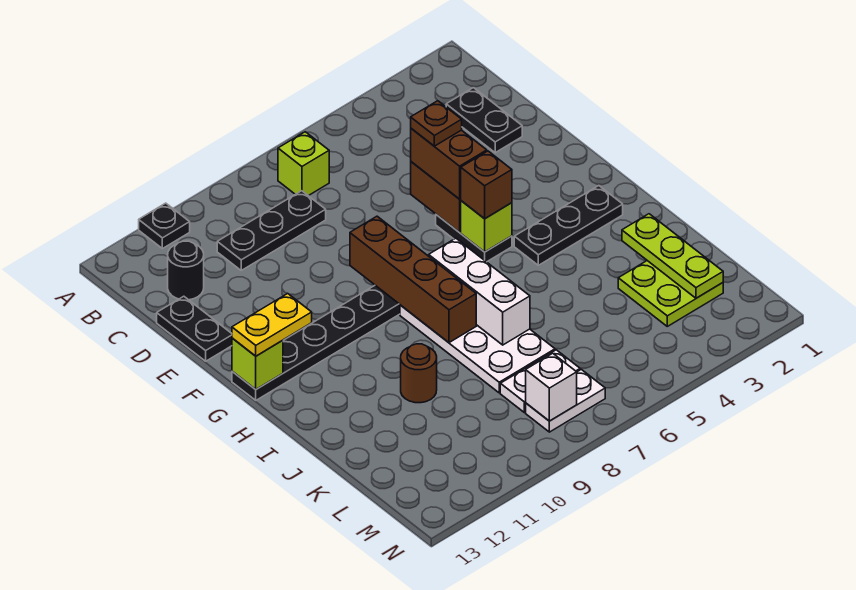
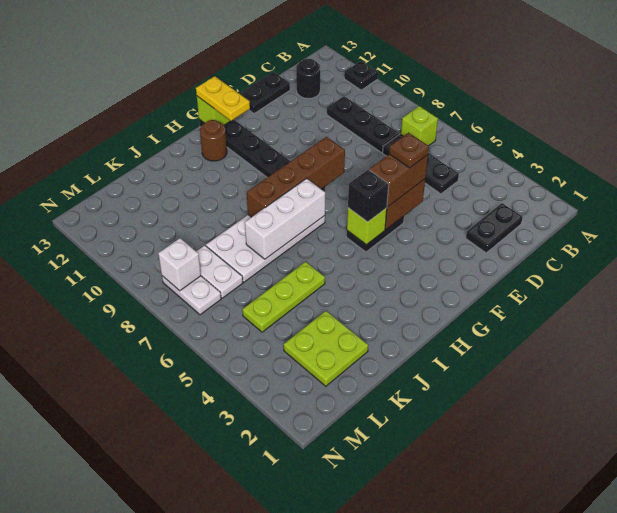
brown brick G5 level 3 -> black brick G5 level 3
black plate H2:H4 level 1 -> black plate C5:C7 level 1
lime plate J2:L2 level 2 -> lime plate J5:L5 level 1
brown round brick J10 level 1 -> brown round brick H12 level 1

